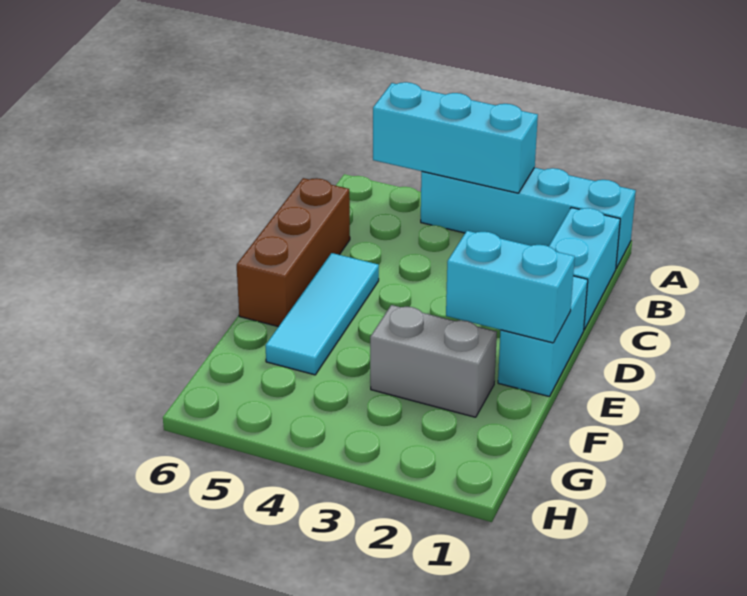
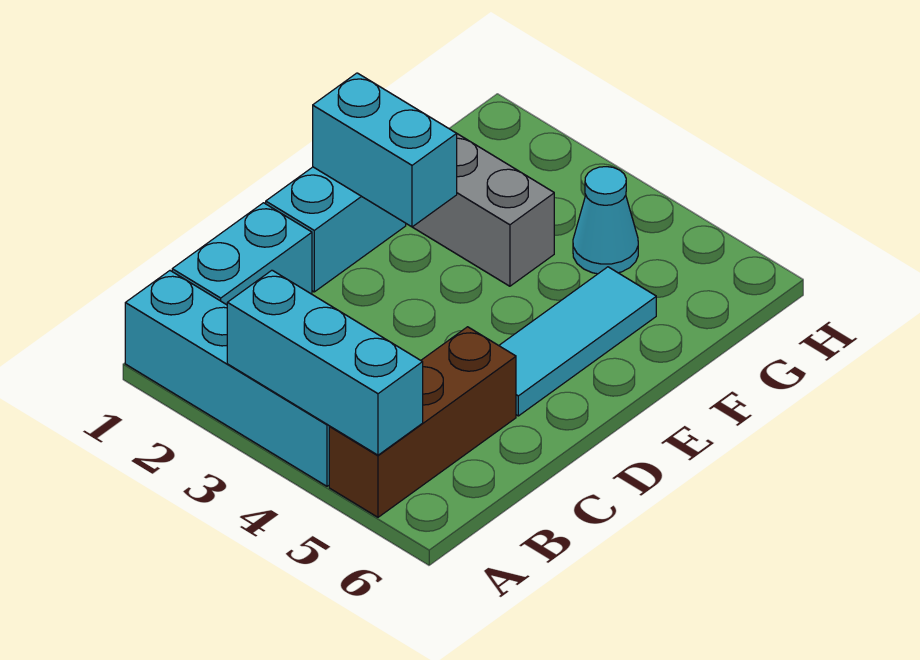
brown brick C6:E6 level 1 -> brown brick A5:C5 level 1
none -> cyan cone G4 level 1

